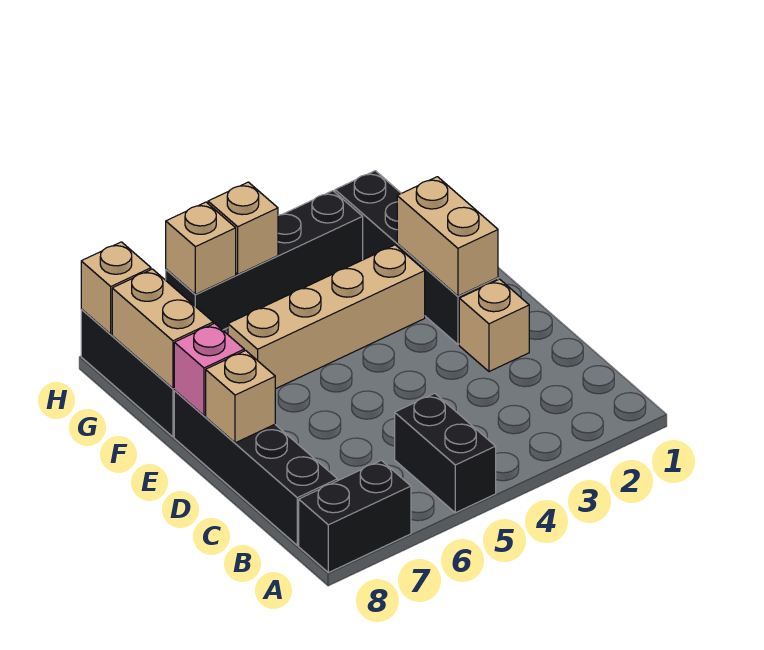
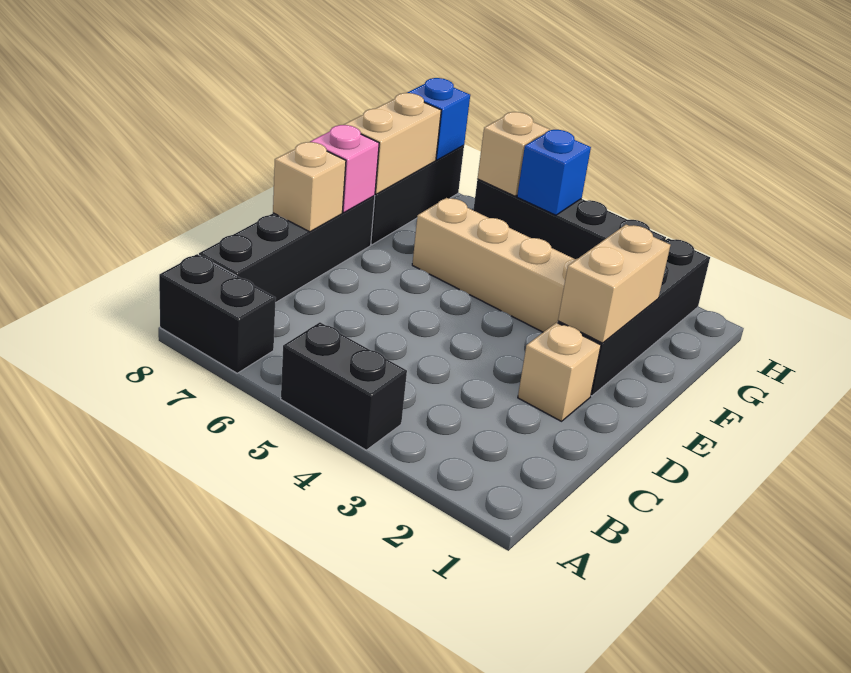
black brick A5:B5 level 1 -> black brick A4:A5 level 1
tan brick H5 level 2 -> blue brick H5 level 2
tan brick H8 level 2 -> blue brick H8 level 2

